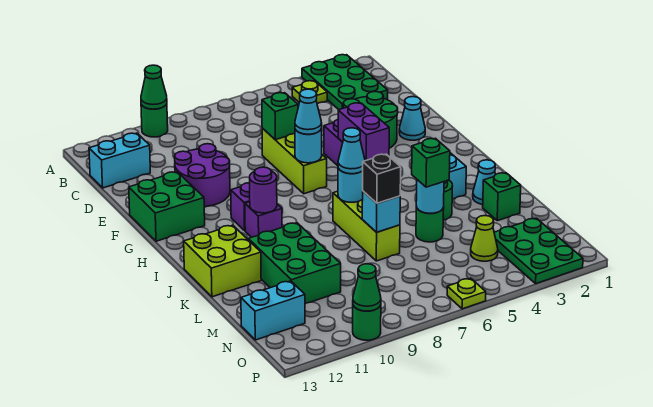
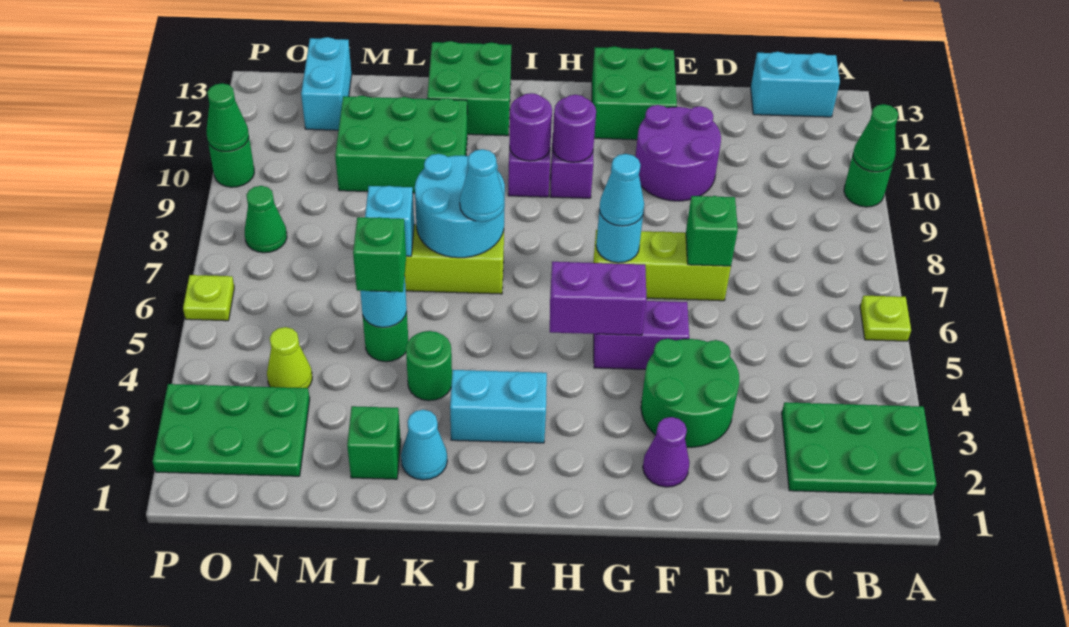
lime plate B4 level 1 -> lime plate A6 level 1
cyan brick C12:C13 level 1 -> cyan brick B13:C13 level 1
cyan cone F2 level 1 -> purple cone F2 level 1
none -> purple round brick H10 level 2
cyan round brick J7 level 2 -> cyan round brick J7:K8 level 2
lime brick J12:K13 level 1 -> green brick J12:K13 level 1
black brick L7 level 3 -> none
none -> green cone O8 level 1

